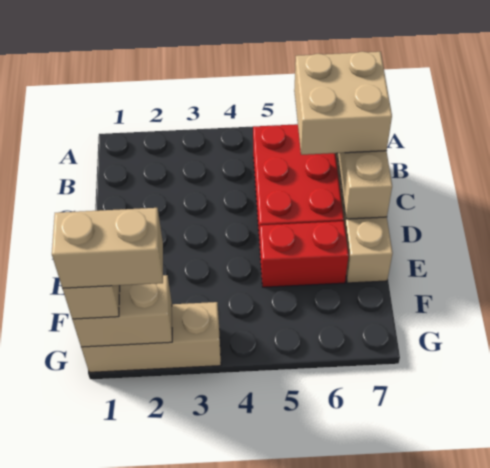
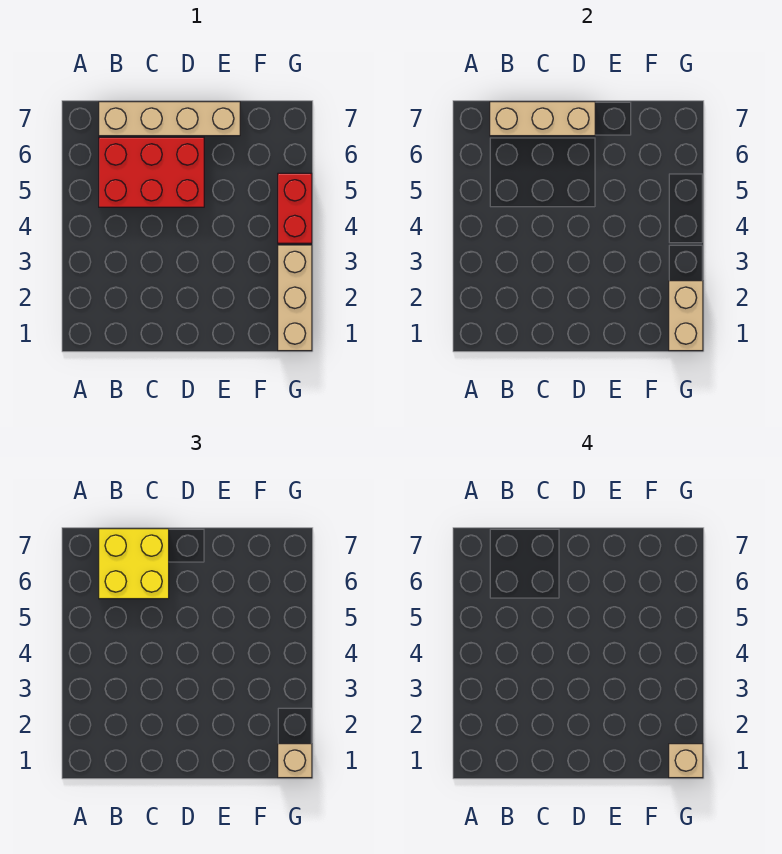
tan brick B6:C7 level 3 -> yellow brick B6:C7 level 3
red brick E5:E6 level 1 -> red brick G4:G5 level 1
tan brick G1:G2 level 4 -> tan brick G1 level 4

